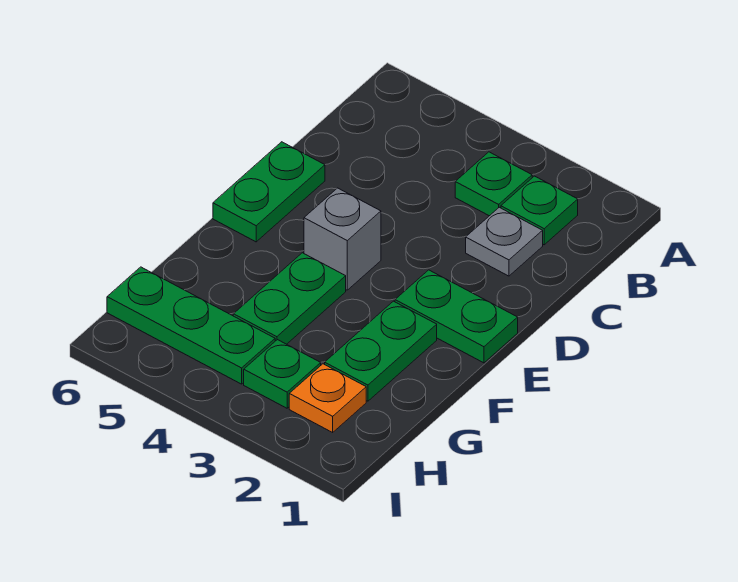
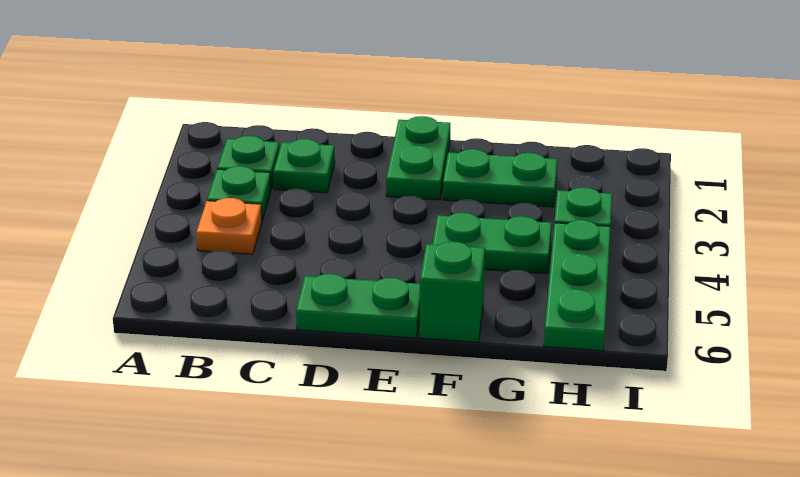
grey plate C2 level 1 -> green plate C2 level 1
grey brick E4 level 1 -> none
none -> green brick F6 level 1
orange plate H2 level 1 -> orange plate B4 level 1

